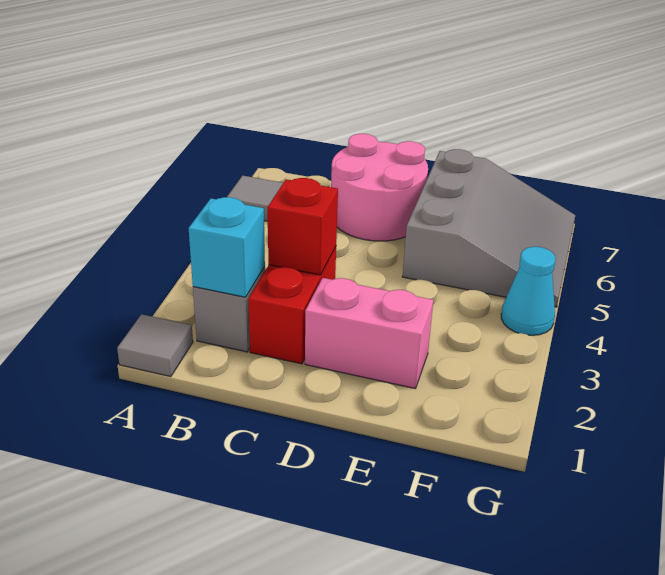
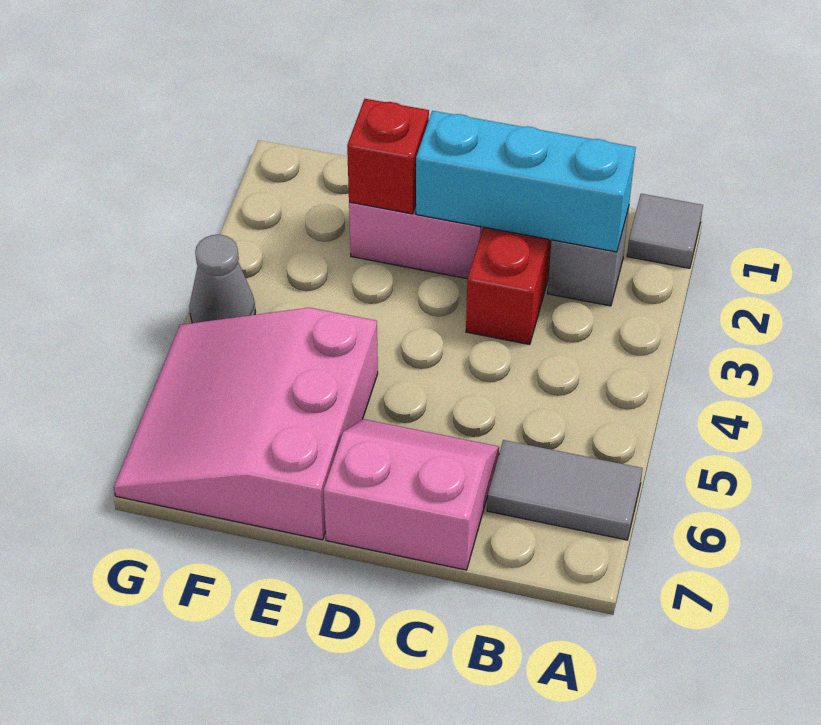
cyan brick B2 level 2 -> cyan brick B2:D2 level 2
red brick C3 level 2 -> red brick E2 level 2
pink round brick C6:D7 level 1 -> pink slope C6:D7 level 1 top 7
grey slope E5:G7 level 1 top E -> pink slope E5:G7 level 1 top E
cyan cone G4 level 1 -> grey cone G4 level 1

